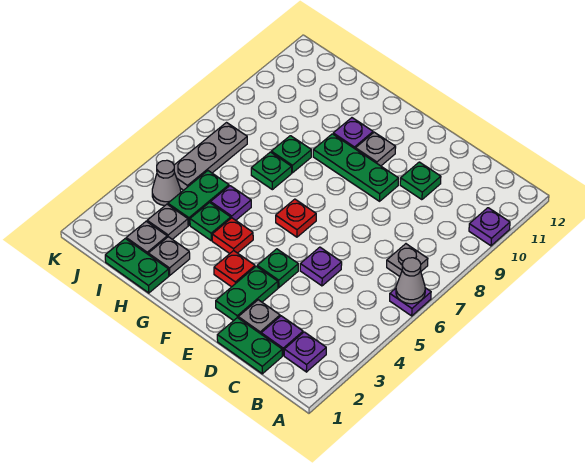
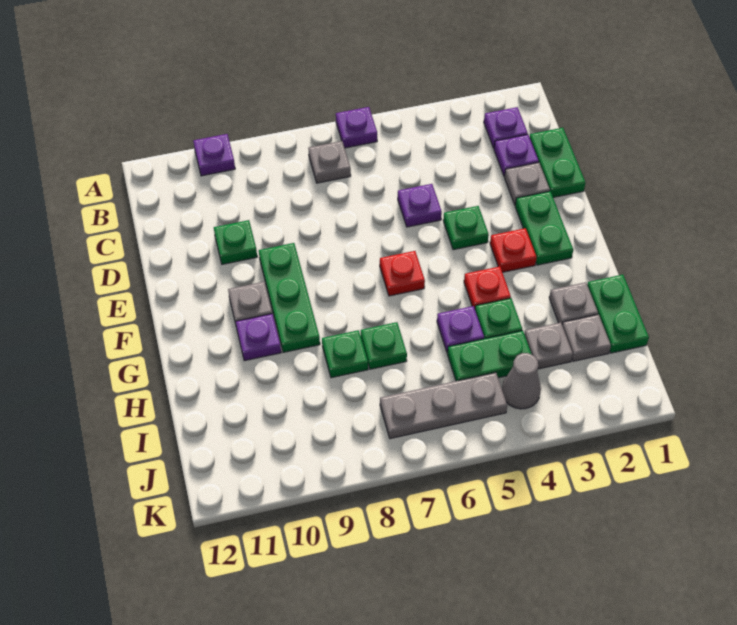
grey cone A6 level 2 -> none
green plate E2:E3 level 1 -> green plate E2:F2 level 1

